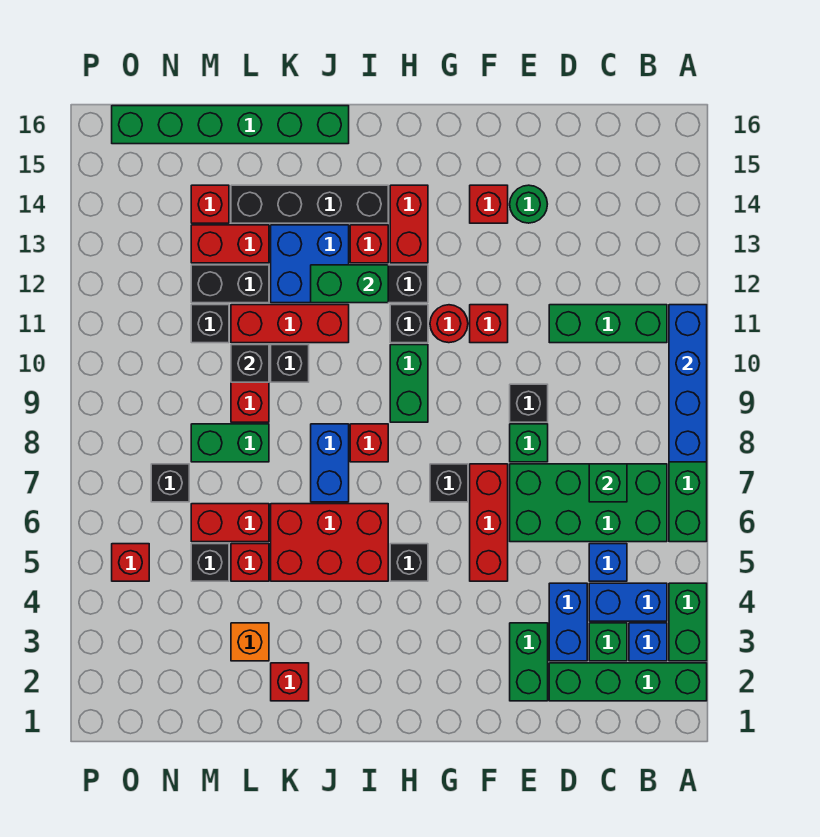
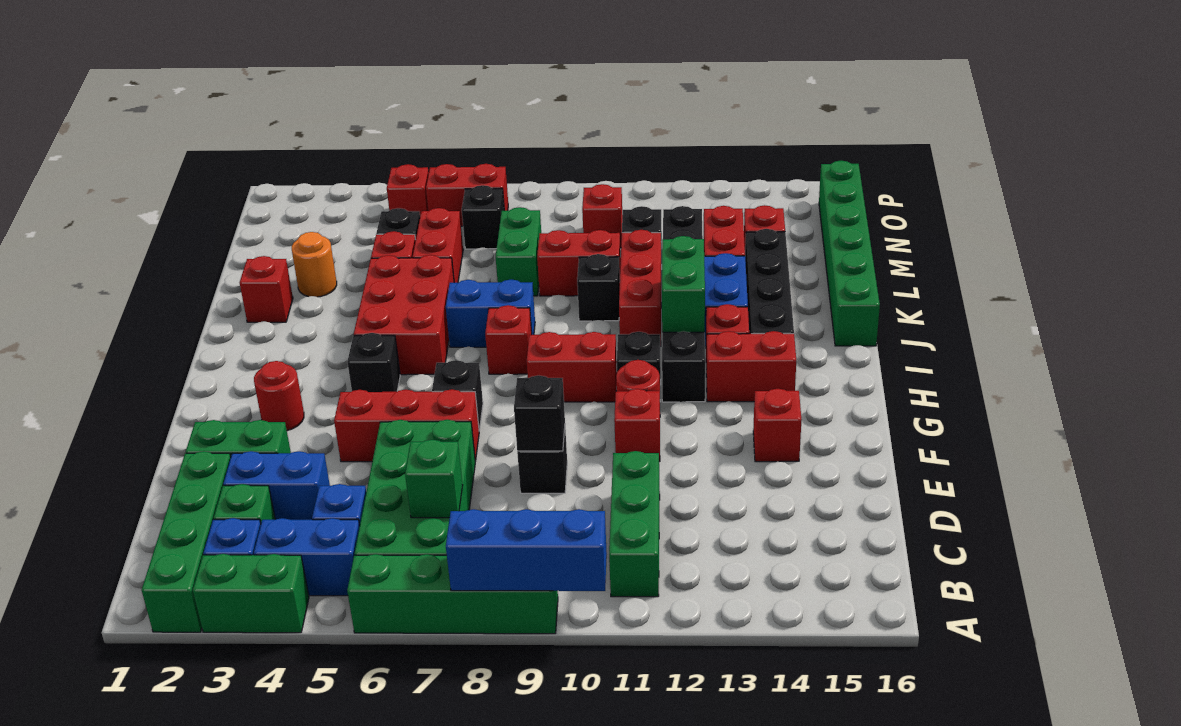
blue brick A8:A11 level 2 -> blue brick A8:A10 level 2
blue brick B4:C4 level 1 -> blue brick B4:B5 level 1
green brick E8 level 1 -> none
green round brick E14 level 1 -> none
none -> red round brick G3 level 1
green brick H9:H10 level 1 -> red brick H9:H10 level 1
orange brick L3 level 1 -> orange round brick L3 level 1
black brick L10 level 2 -> black brick E9 level 2
none -> red brick N10 level 1
none -> red brick O6:O7 level 1

